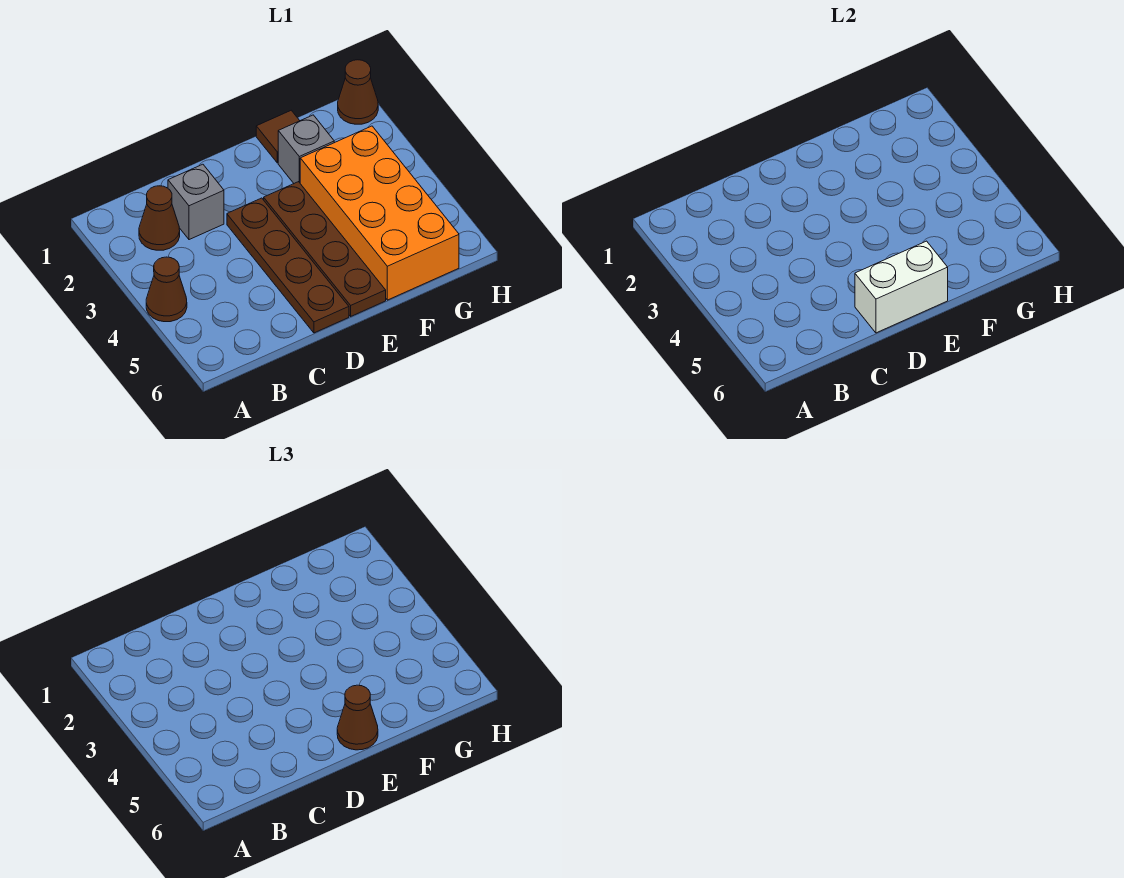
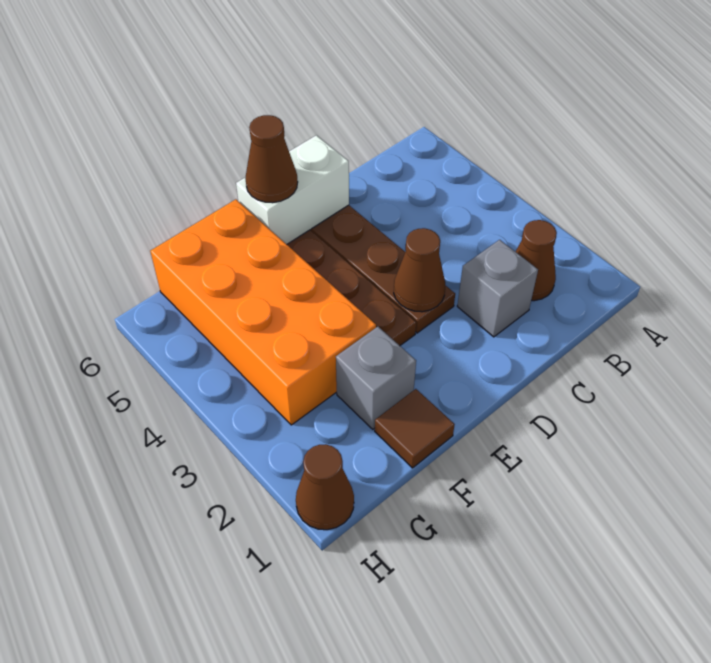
brown cone A4 level 1 -> brown cone D3 level 2

